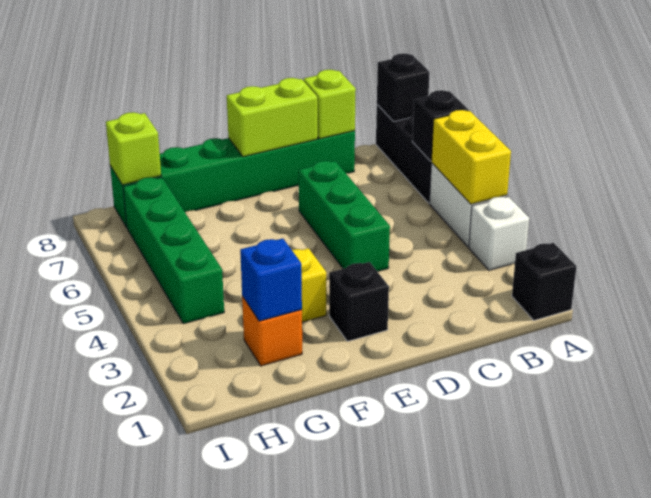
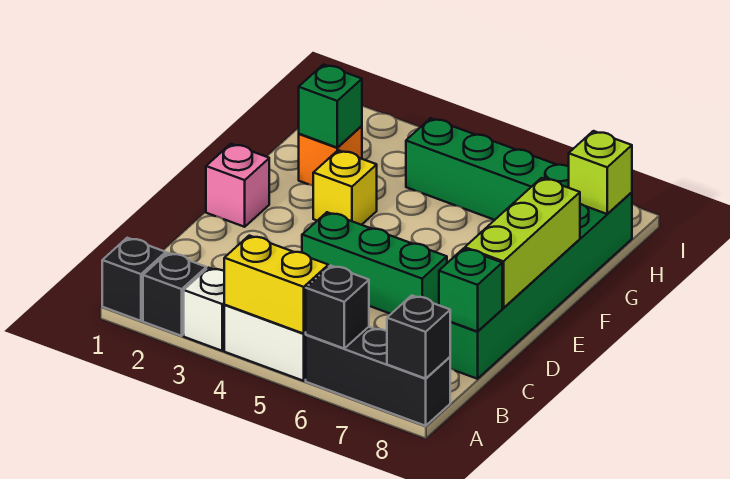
lime brick C8 level 2 -> green brick C8 level 2
lime brick D8:E8 level 2 -> lime brick D8:F8 level 2
none -> pink brick E1 level 1
black brick E2 level 1 -> black brick A2 level 1
blue brick G2 level 2 -> green brick G2 level 2

